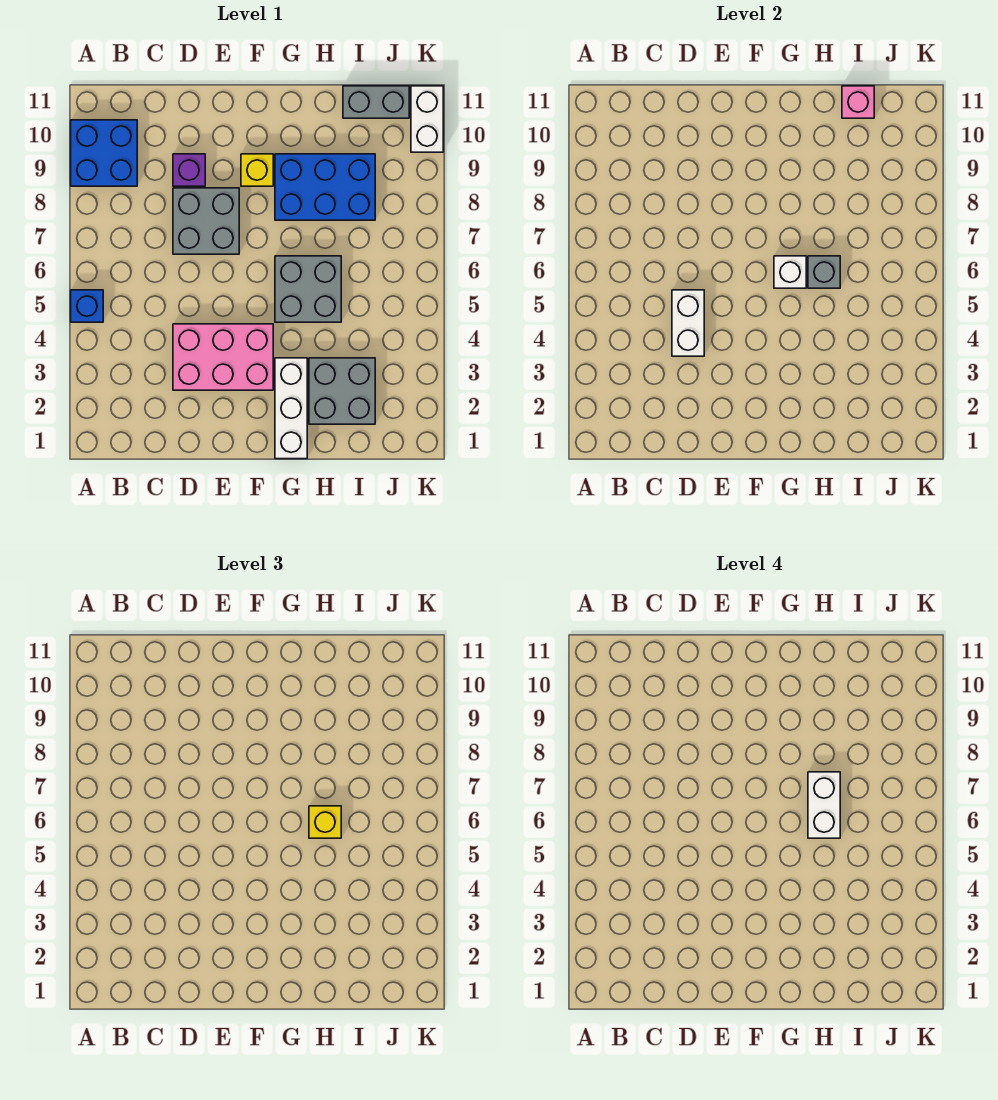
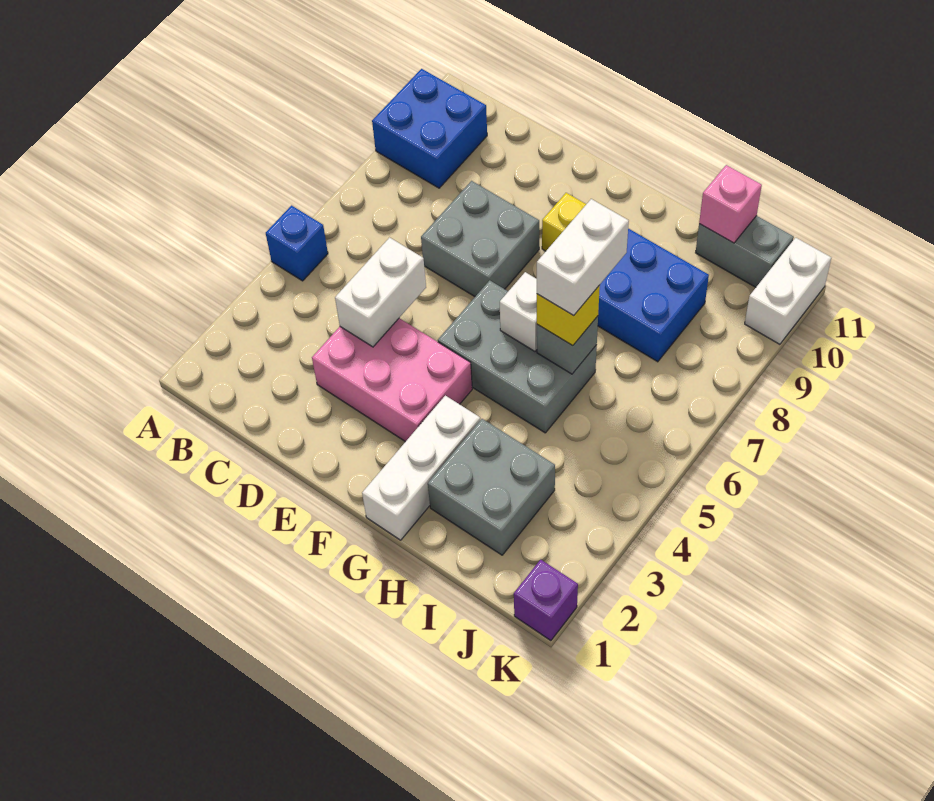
purple brick D9 level 1 -> purple brick K1 level 1
grey brick G5:H6 level 1 -> grey brick F5:H6 level 1

